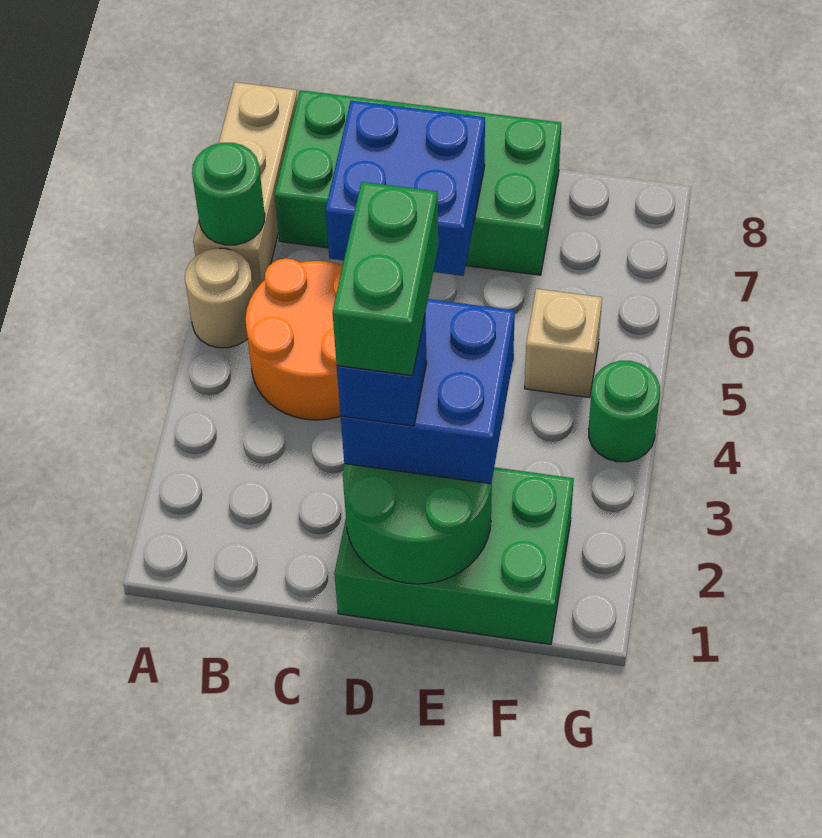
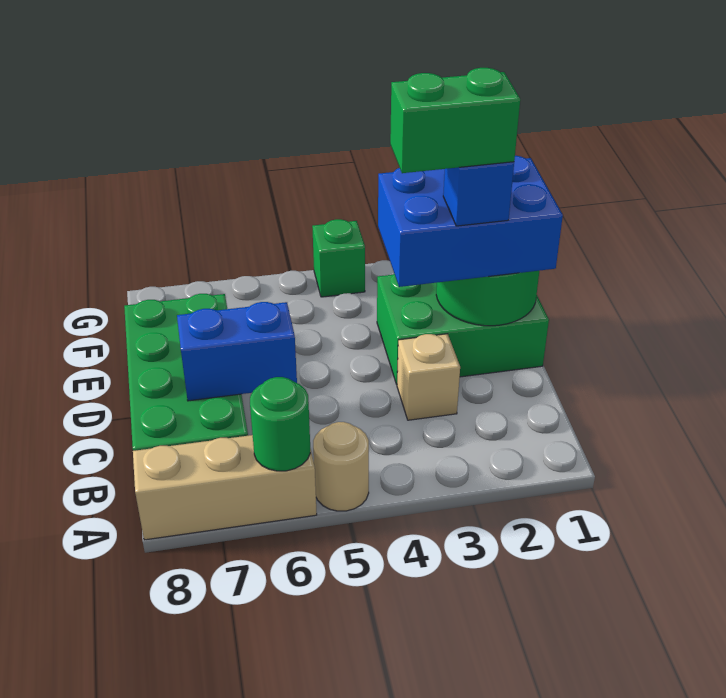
orange round brick B4:C5 level 1 -> none
blue brick C6:D7 level 2 -> blue brick C6:C7 level 2
green brick D1:F2 level 1 -> green brick D1:E3 level 1
blue brick D2:E3 level 3 -> blue brick D1:E3 level 3
tan brick F5 level 1 -> tan brick C3 level 1
green round brick G4 level 1 -> green brick G4 level 1

